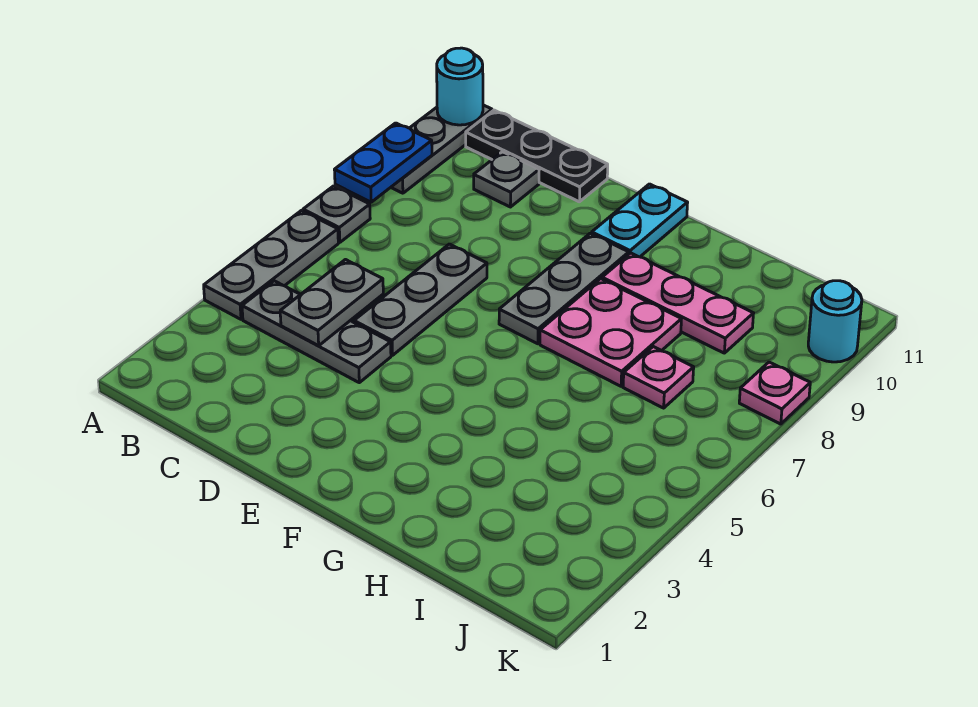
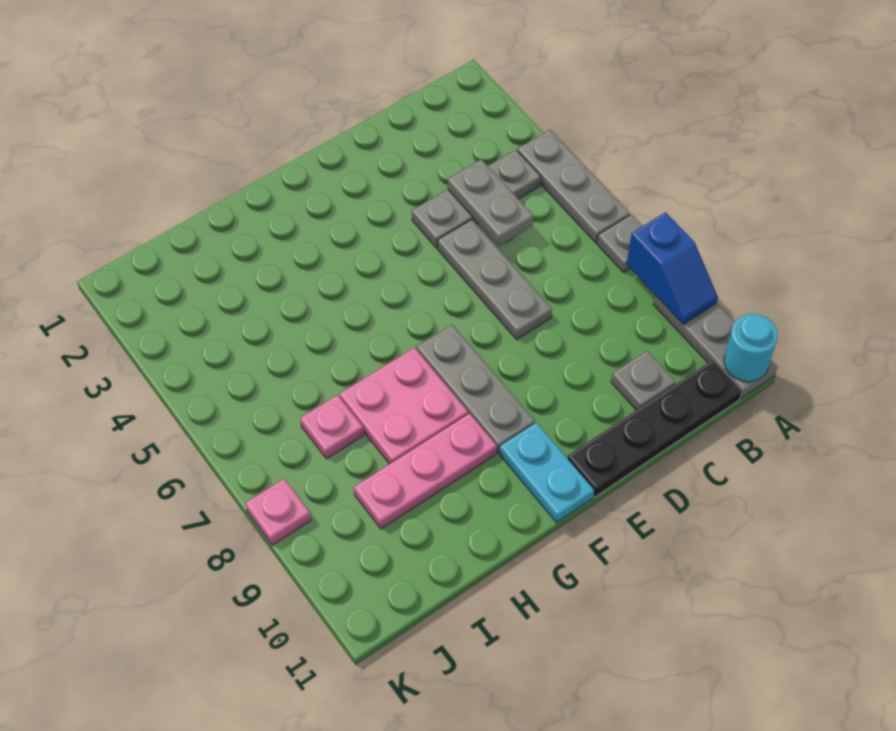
blue plate A8:A9 level 2 -> blue slope A8:A9 level 2 top 8
black plate B11:D11 level 1 -> black plate B11:E11 level 1
cyan round brick K10 level 1 -> none

